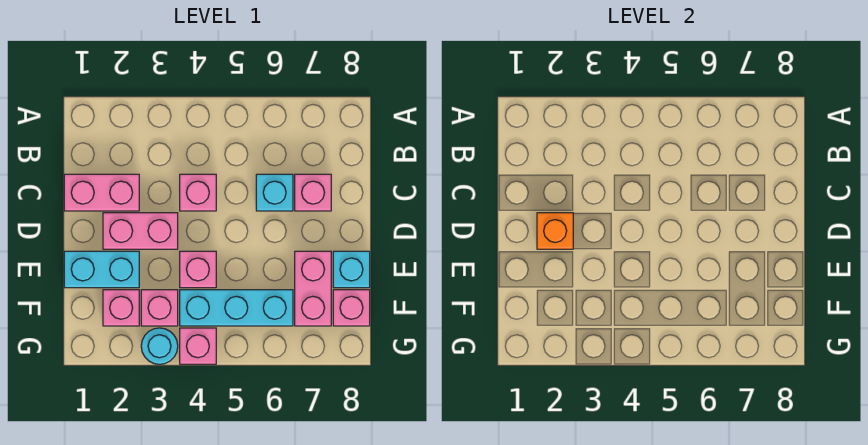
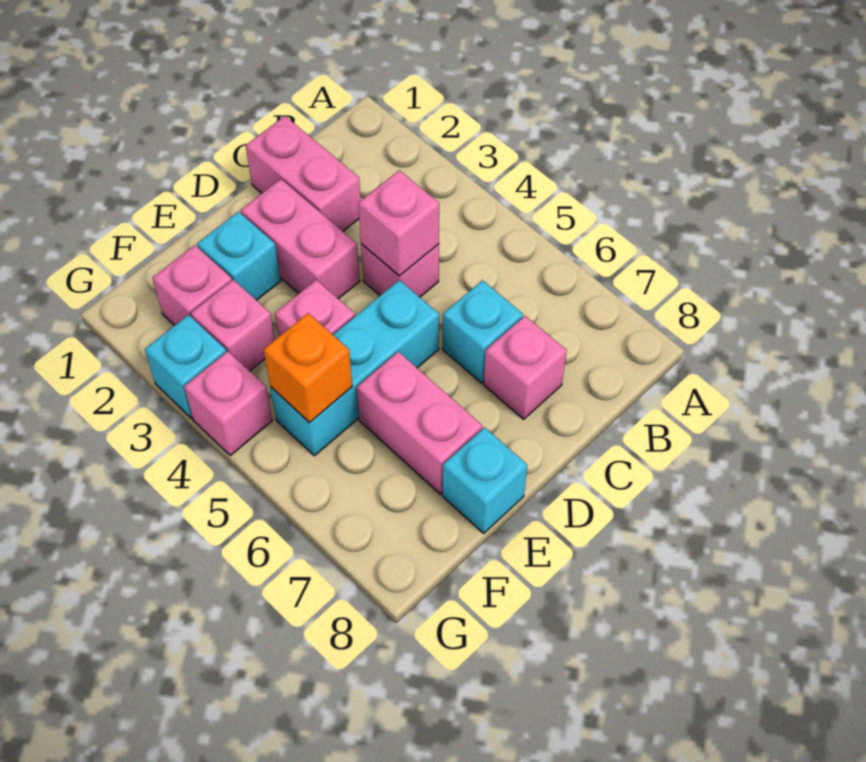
orange brick D2 level 2 -> orange brick F5 level 2
cyan brick E1:E2 level 1 -> cyan brick E2 level 1
pink brick E7:F7 level 1 -> pink brick E6:E7 level 1
cyan brick F4:F6 level 1 -> cyan brick D5:F5 level 1
pink brick F8 level 1 -> pink brick C4 level 2
cyan round brick G3 level 1 -> cyan brick G3 level 1

